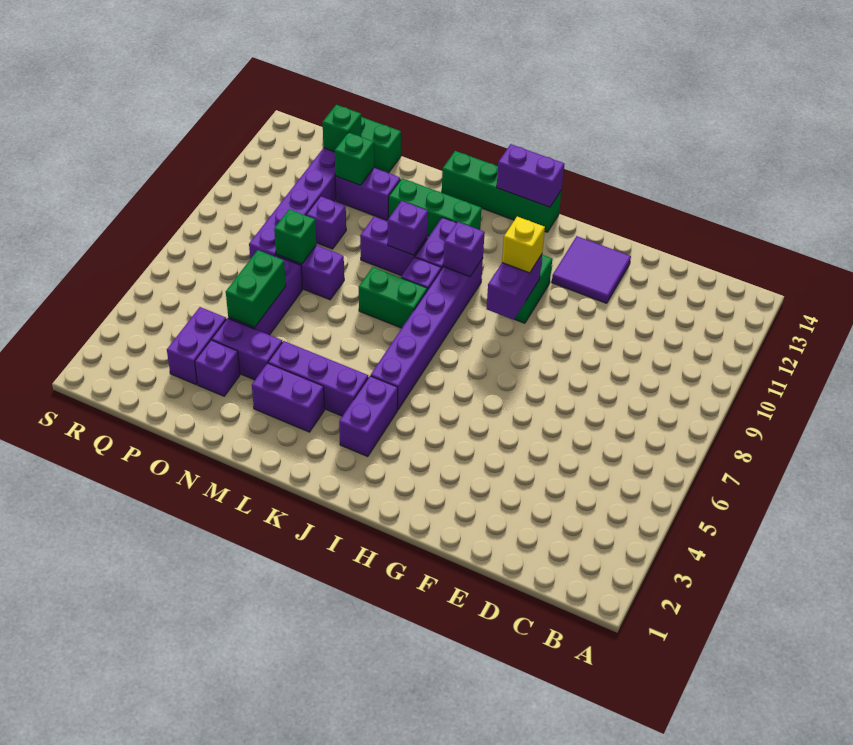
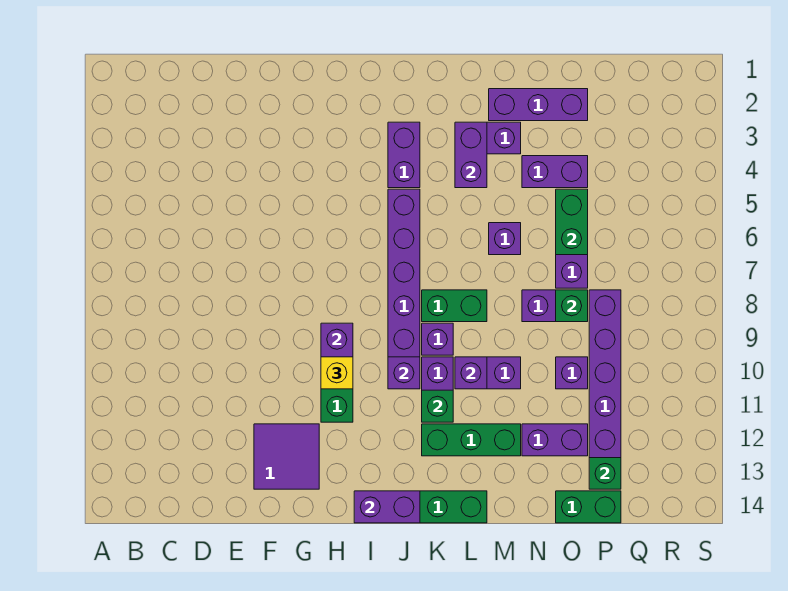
purple brick K4:M4 level 1 -> purple brick M2:O2 level 1
purple brick O3 level 1 -> purple brick M6 level 1
green brick O12 level 2 -> green brick K11 level 2
purple brick P3:P4 level 1 -> purple brick L3:L4 level 2

